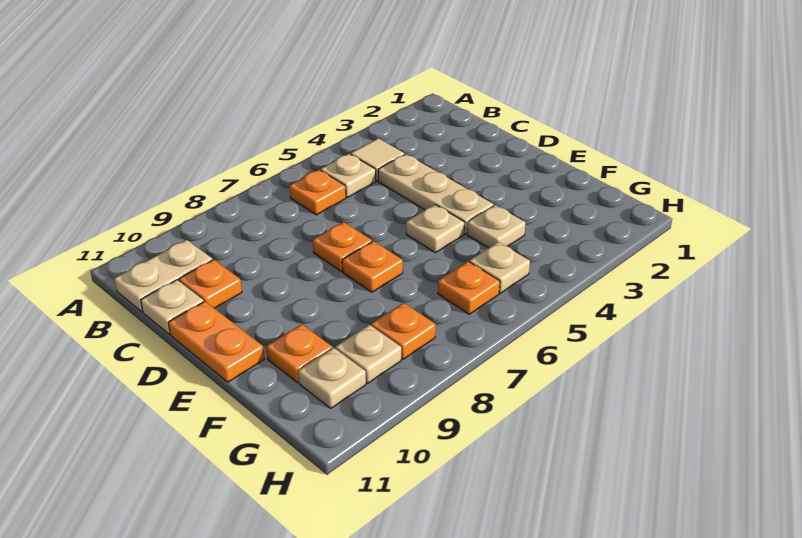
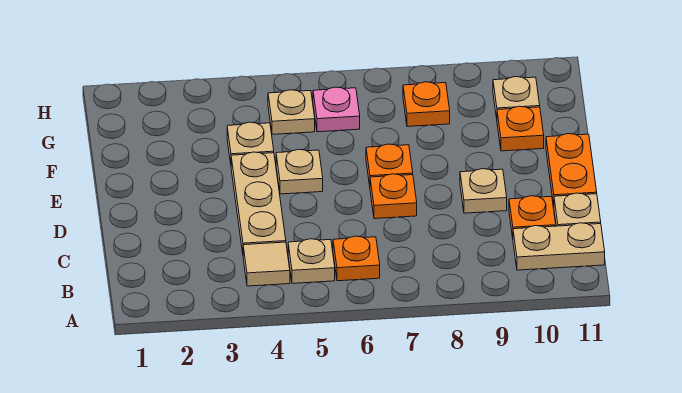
orange plate G6 level 1 -> pink plate G6 level 1
tan plate G9 level 1 -> tan plate D9 level 1

